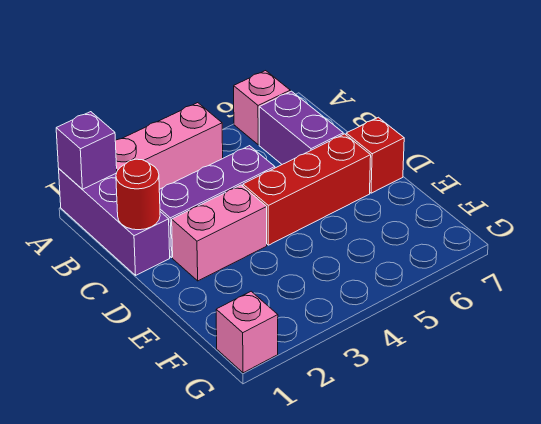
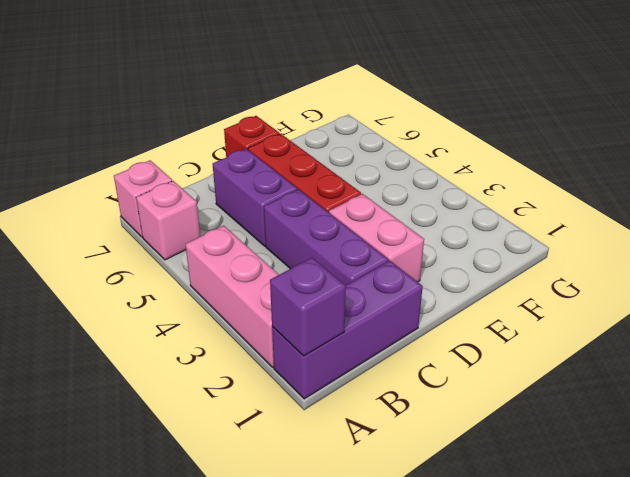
purple brick B6:C6 level 1 -> purple brick C5:C6 level 1
red round brick C1 level 2 -> none
pink brick G1 level 1 -> pink brick A7 level 1

